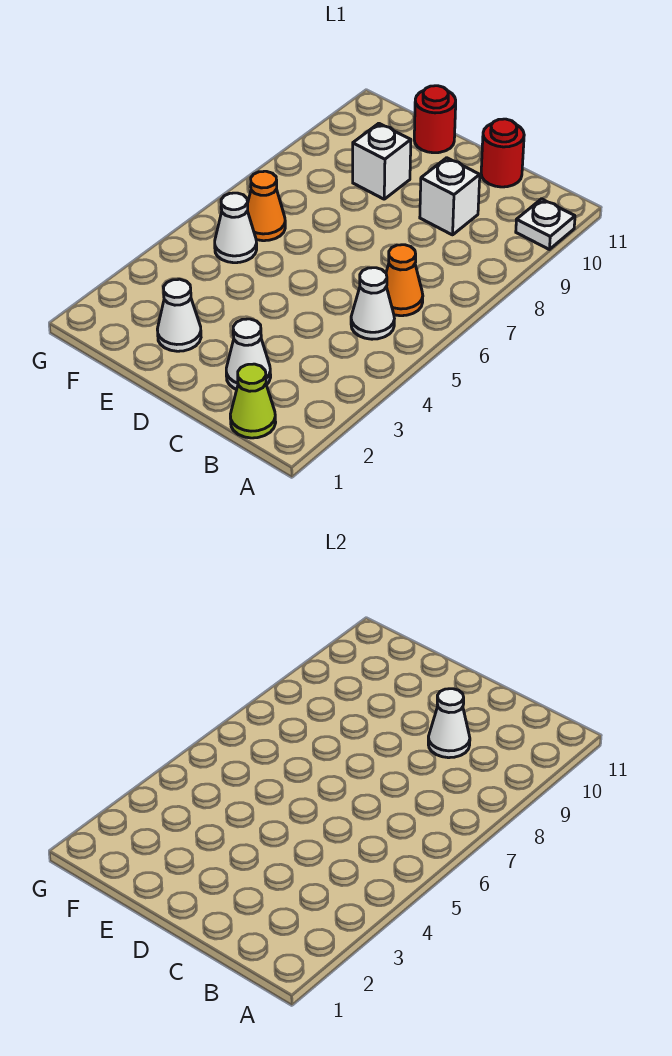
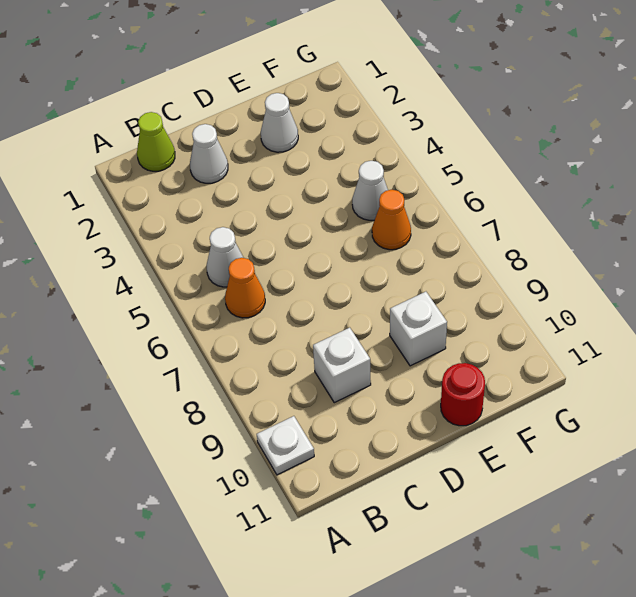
white cone C9 level 2 -> none
red round brick C11 level 1 -> none

